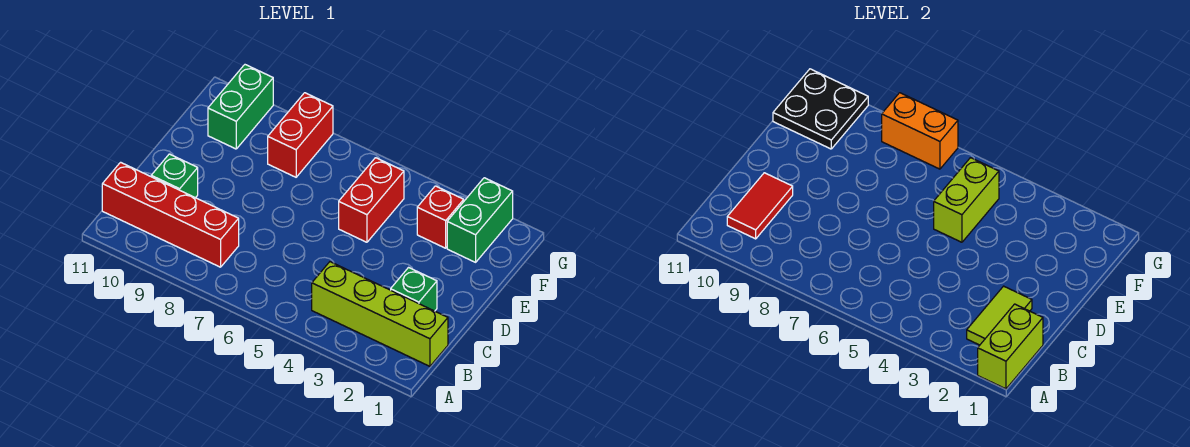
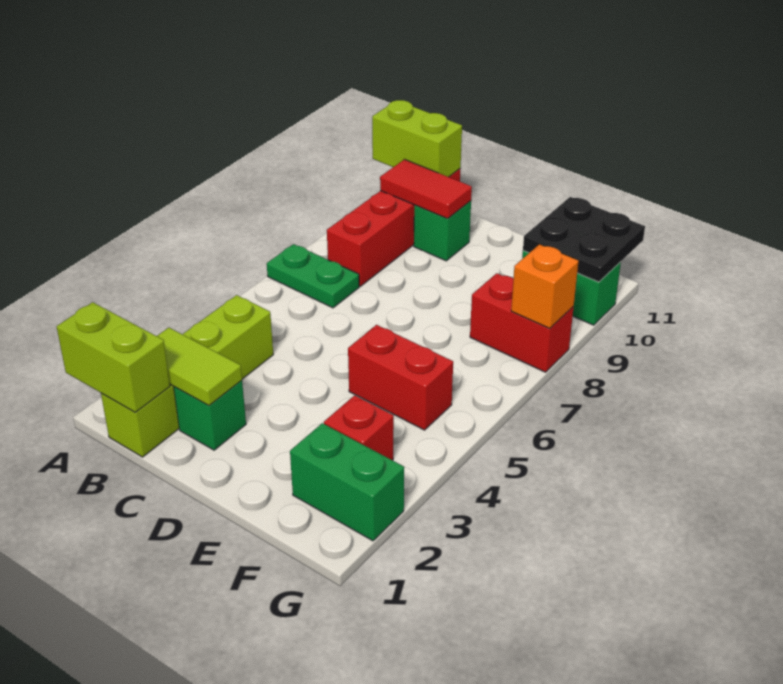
none -> green plate A7:B7 level 1
lime brick E5:F5 level 2 -> lime brick A11:B11 level 2
orange brick G7:G8 level 2 -> orange brick G8 level 2

